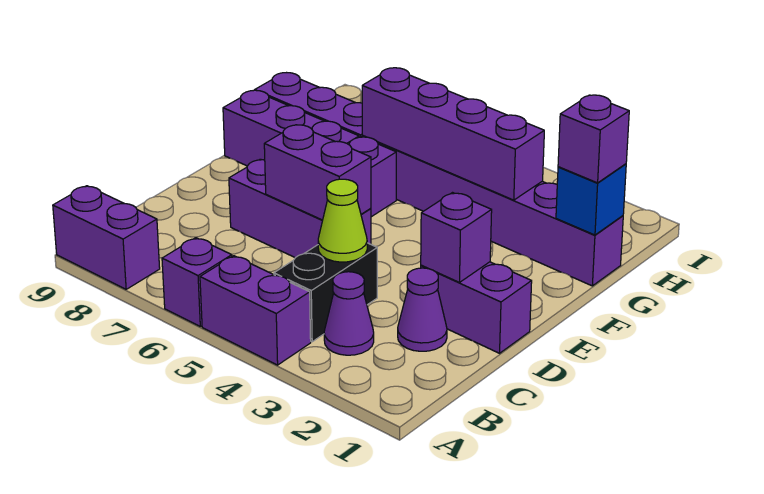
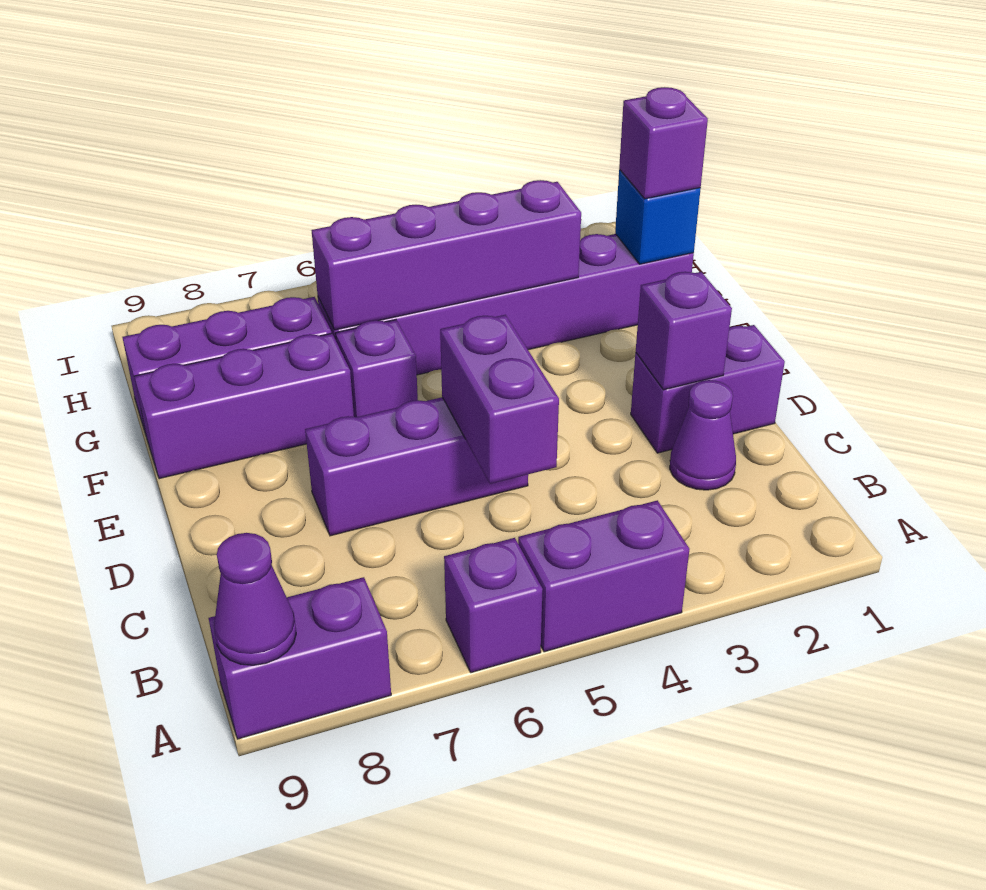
purple cone B3 level 1 -> purple cone A9 level 2
black brick B4:C4 level 1 -> none
lime cone C4 level 2 -> none
purple brick D5:D6 level 2 -> purple brick C5:D5 level 2

